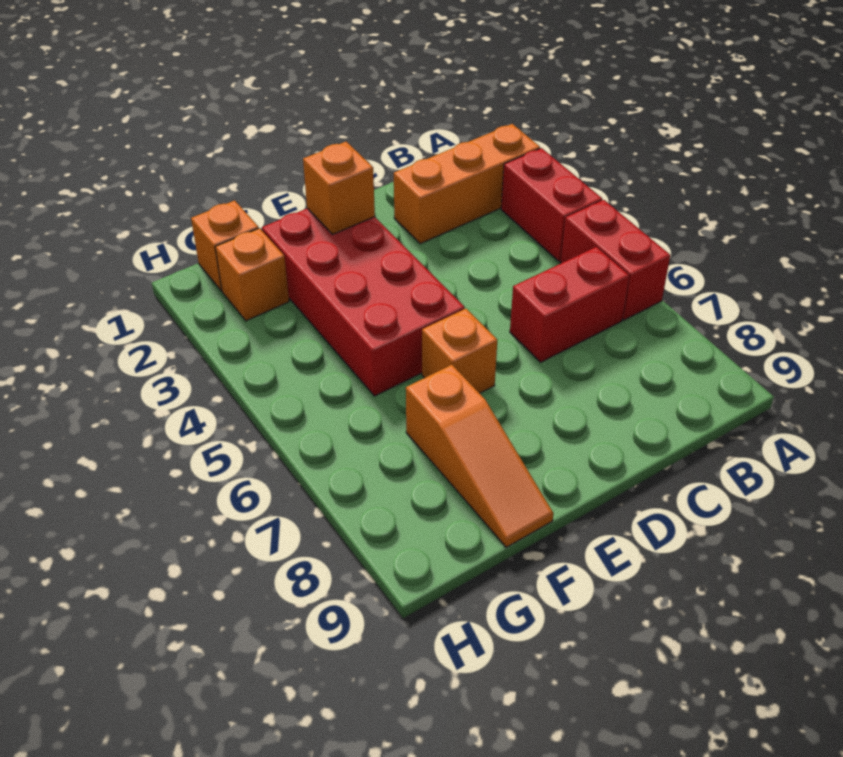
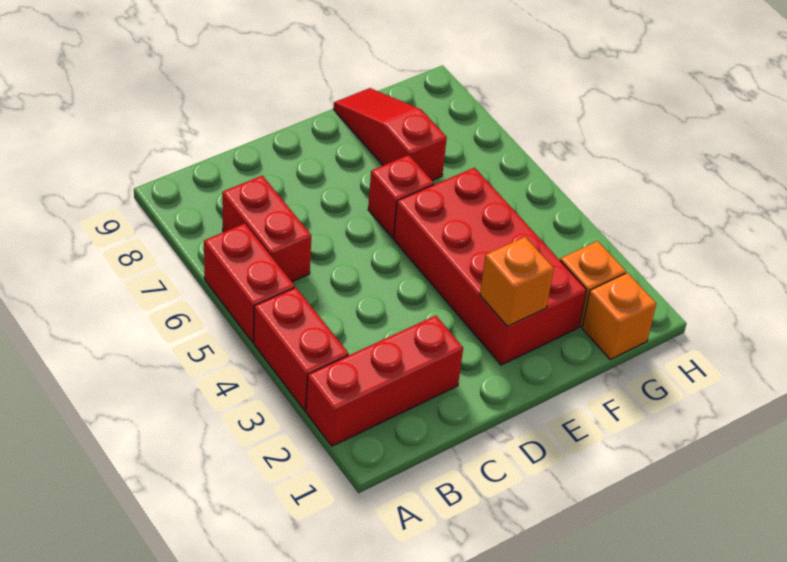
orange brick A2:C2 level 1 -> red brick A2:C2 level 1
red brick B6:C6 level 1 -> red brick B6:B7 level 1
orange brick E6 level 1 -> red brick E6 level 1
orange slope F7:F9 level 1 top 7 -> red slope F7:F9 level 1 top 7

